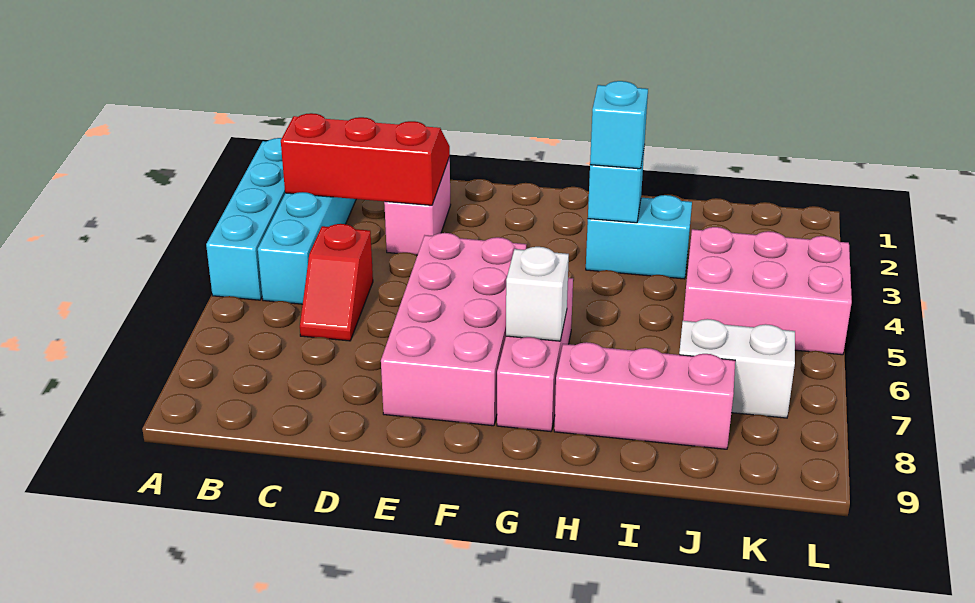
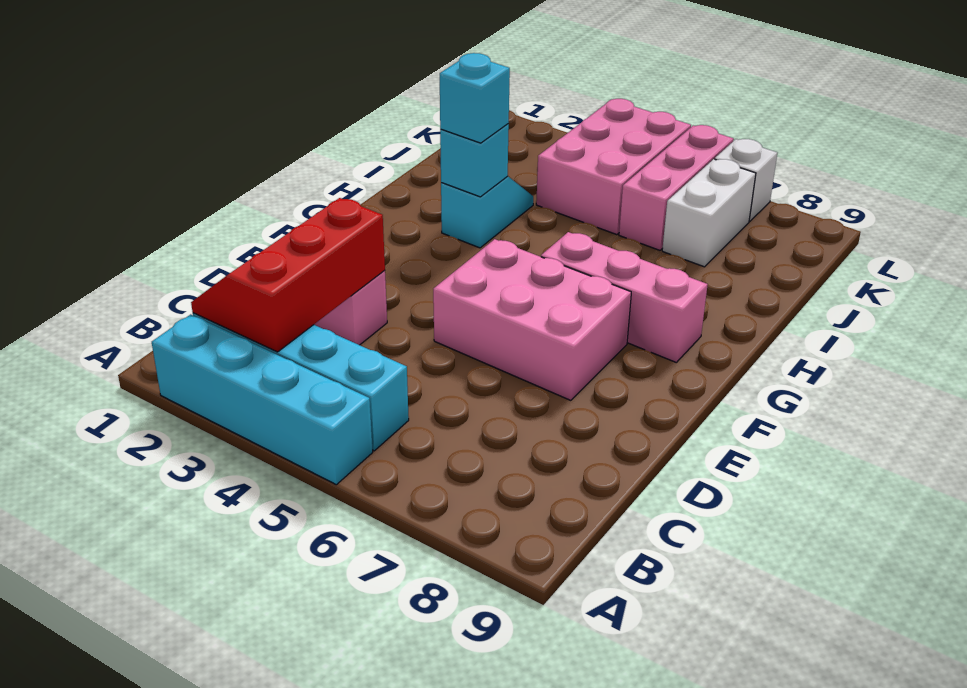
red slope C5:C6 level 1 top 5 -> none
pink brick E5:F8 level 1 -> pink brick E5:F7 level 1
white brick G7 level 2 -> white brick L7 level 1
cyan brick H3:I3 level 1 -> cyan slope H3:I3 level 1 top H
pink brick H8:J8 level 1 -> pink brick J6:L6 level 1

